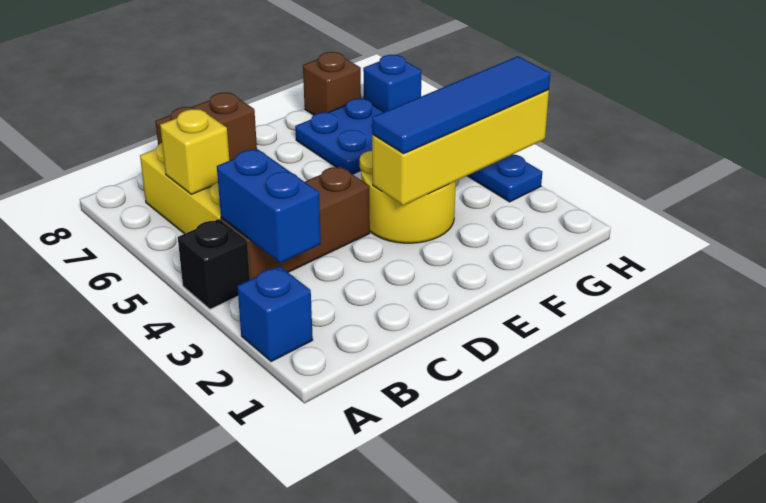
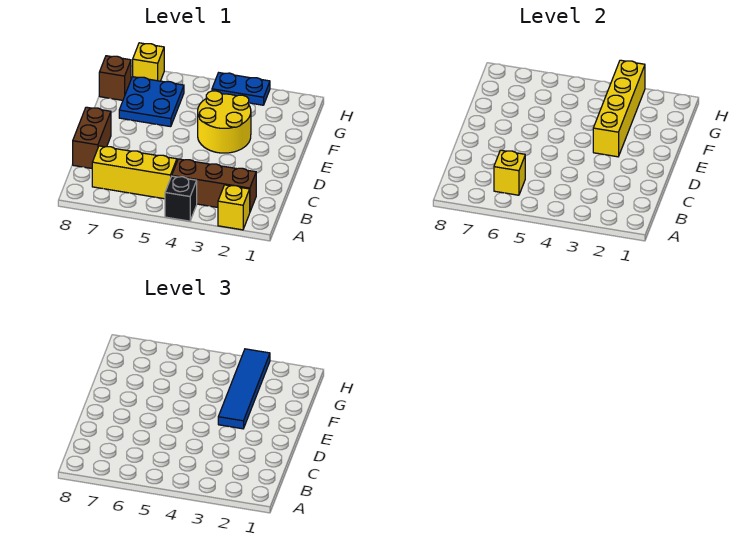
blue brick A2 level 1 -> yellow brick A2 level 1
blue brick B3:B4 level 2 -> none
brown brick B4:D4 level 1 -> brown brick B2:B4 level 1
blue brick H7 level 1 -> yellow brick H7 level 1

